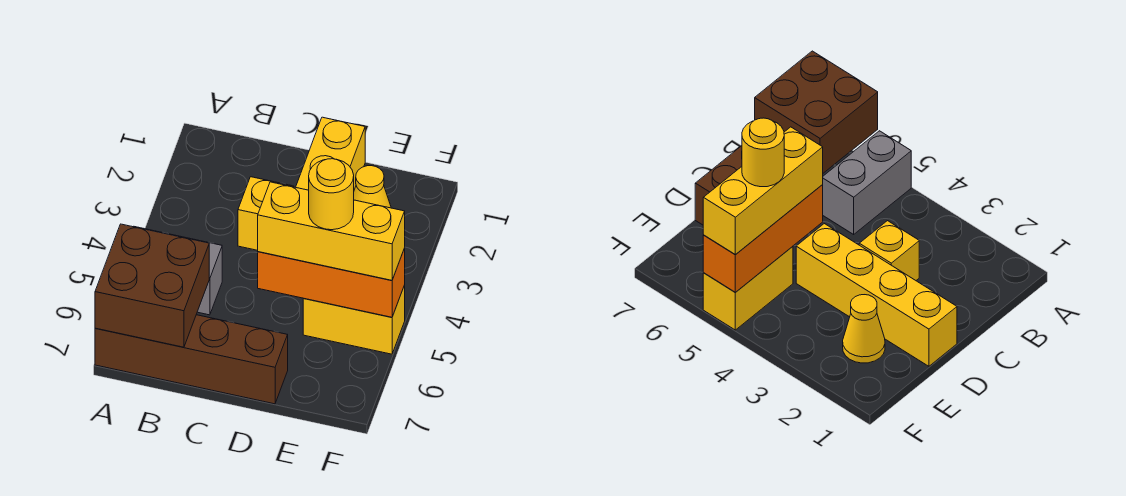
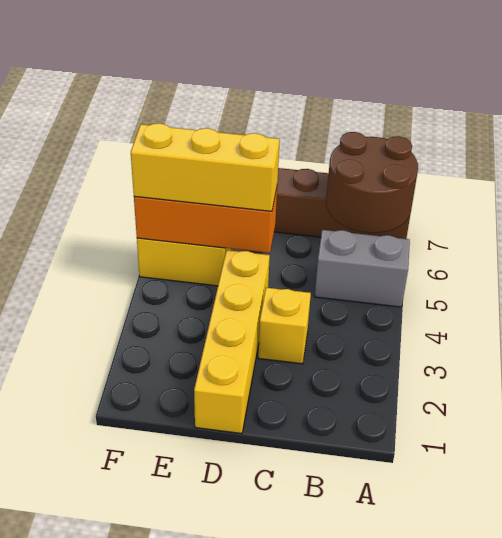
brown brick A6:B7 level 2 -> brown round brick A6:B7 level 2
yellow cone E2 level 1 -> none
yellow round brick E5 level 4 -> none

